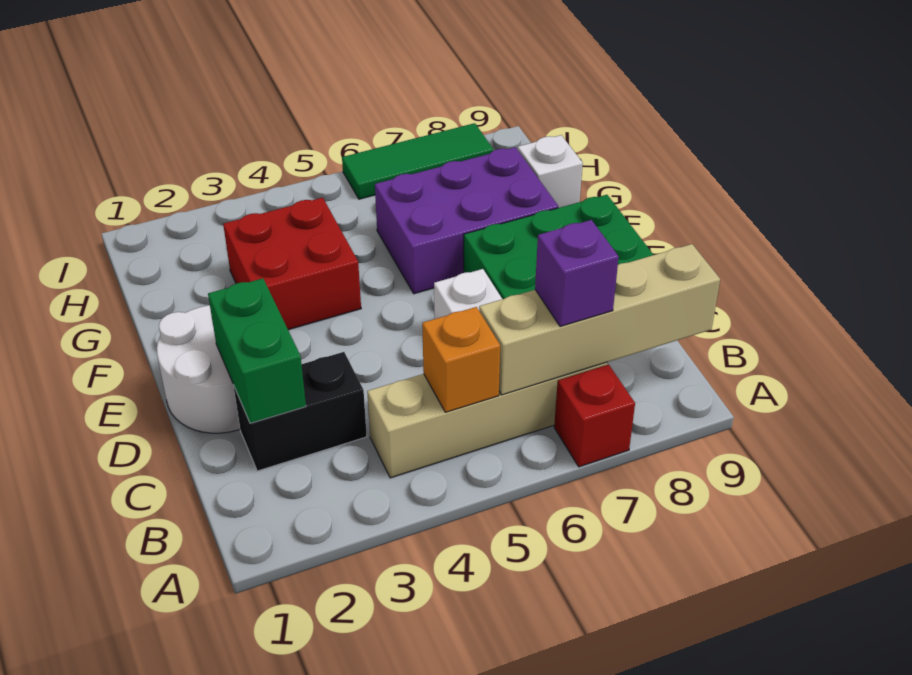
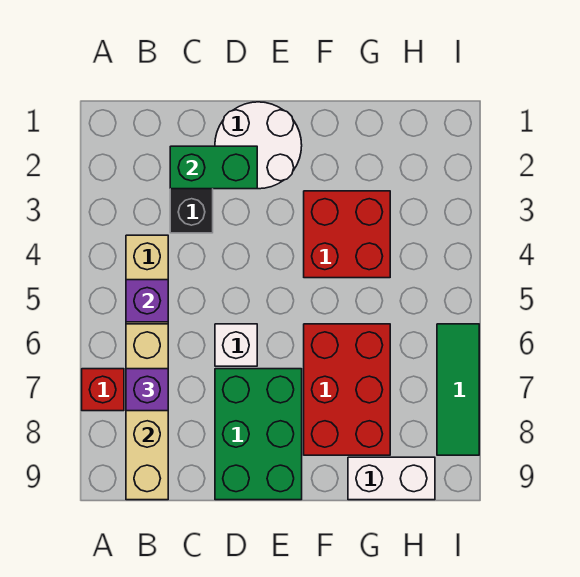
orange brick B5 level 2 -> purple brick B5 level 2
purple brick F6:G8 level 1 -> red brick F6:G8 level 1
white brick G9 level 1 -> white brick G9:H9 level 1

